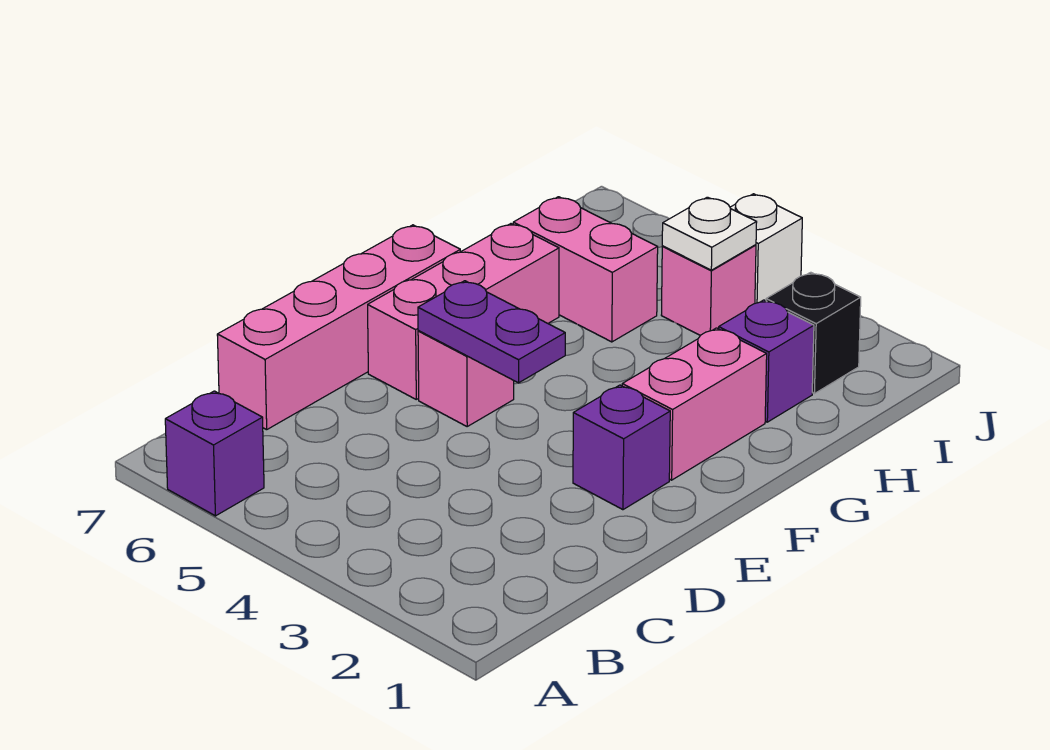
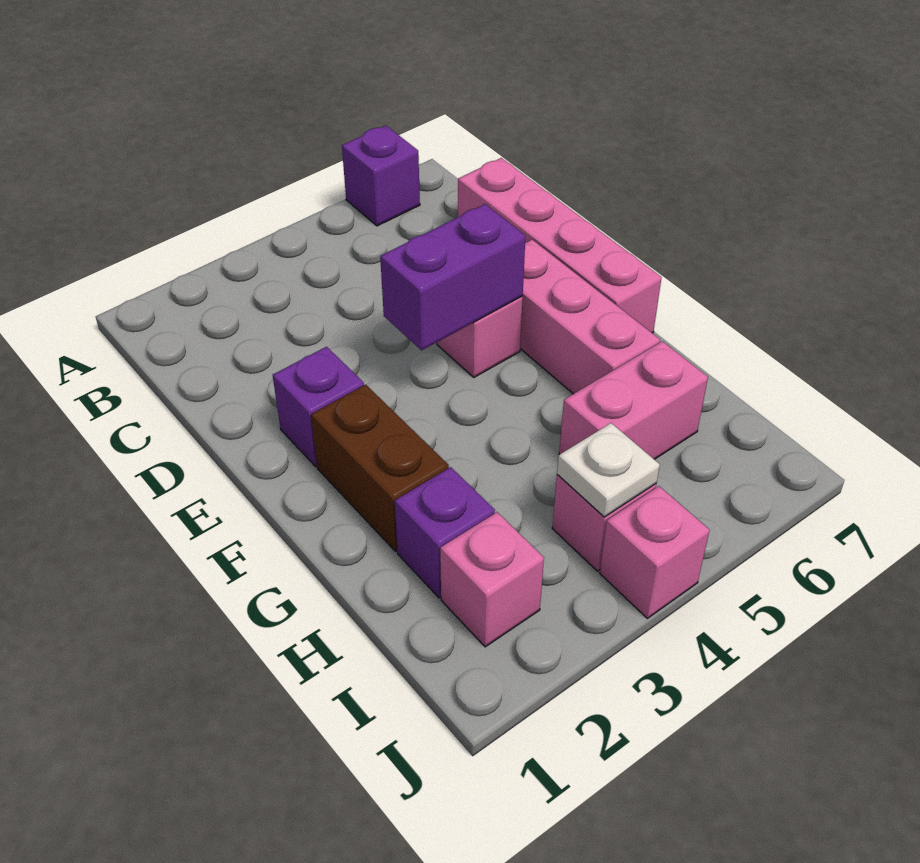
purple plate E4:E5 level 2 -> purple brick E4:E5 level 2
pink brick F2:G2 level 1 -> brown brick F2:G2 level 1
black brick I2 level 1 -> pink brick I2 level 1
white brick J4 level 1 -> pink brick J4 level 1

